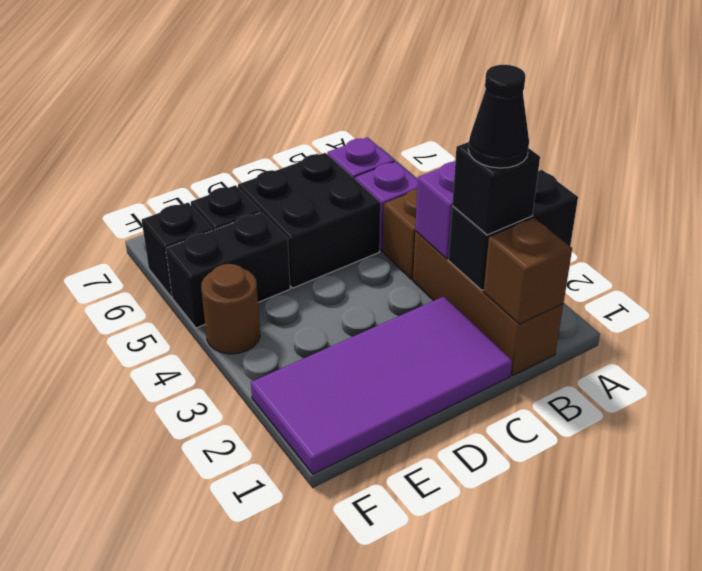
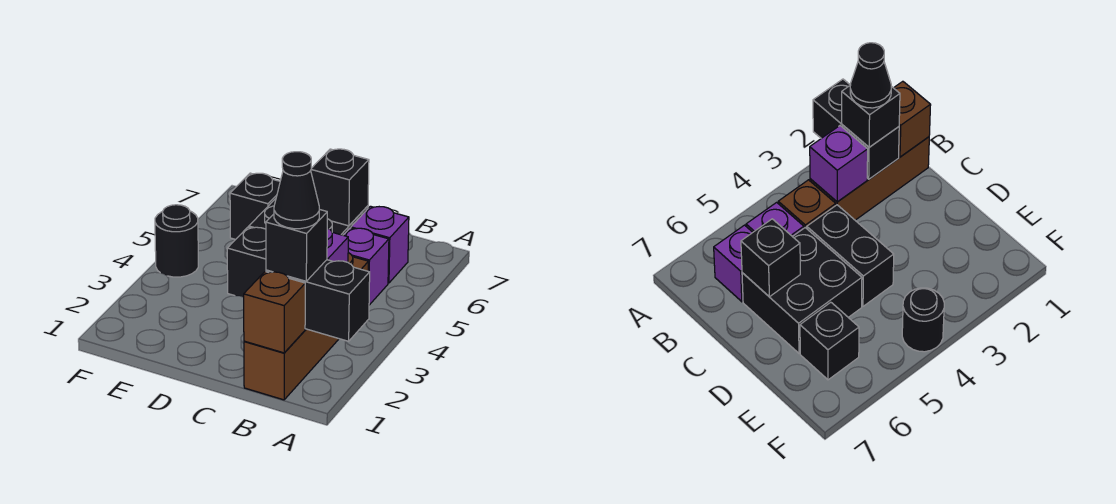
purple tile C1:F2 level 1 -> none
black brick E5:F5 level 1 -> black brick C4:D4 level 1
brown round brick F4 level 1 -> black round brick F4 level 1
black brick F6 level 1 -> black brick C6 level 2

